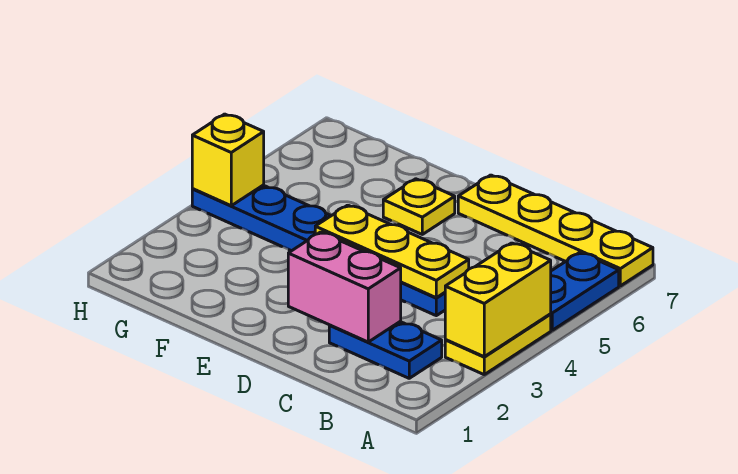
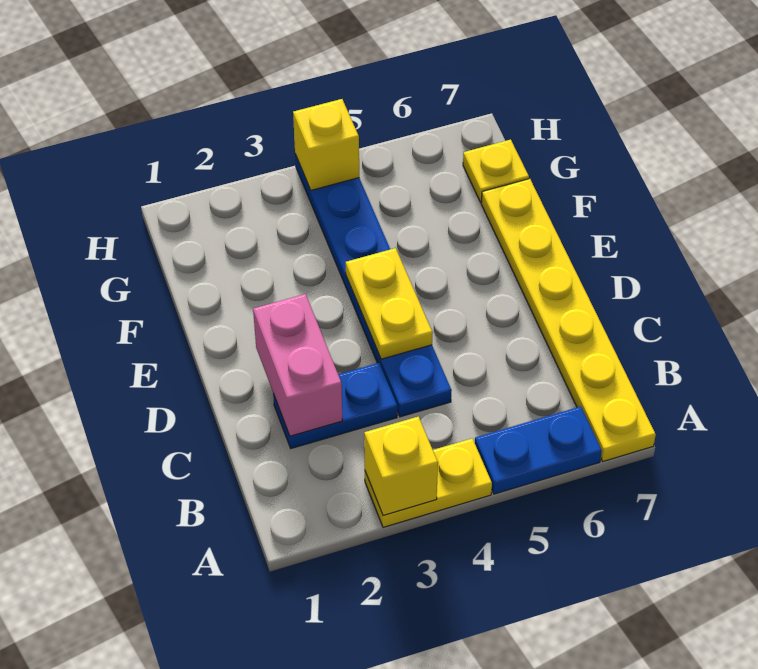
yellow brick A3:A4 level 2 -> yellow brick A3 level 2
yellow plate A7:D7 level 1 -> yellow plate A7:F7 level 1
blue plate B2:C2 level 1 -> blue plate C2:C3 level 1
yellow plate C4:E4 level 2 -> yellow plate D4:E4 level 2
yellow plate E6 level 1 -> yellow plate G7 level 1

